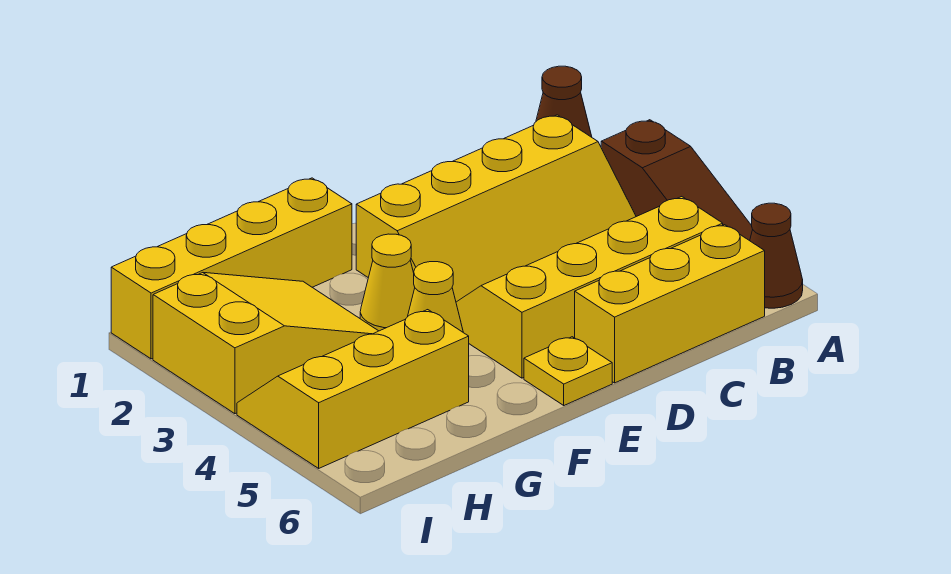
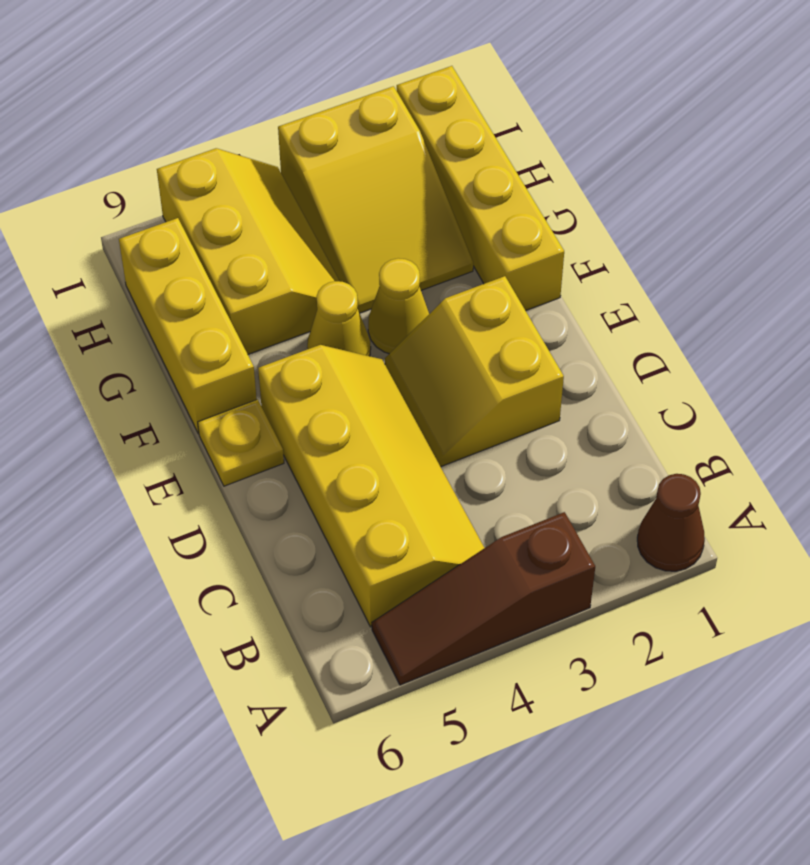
brown cone A6 level 1 -> none
yellow slope B2:E3 level 1 top 2 -> yellow slope D2:E3 level 1 top 2
yellow brick B6:D6 level 1 -> yellow brick F6:H6 level 1

